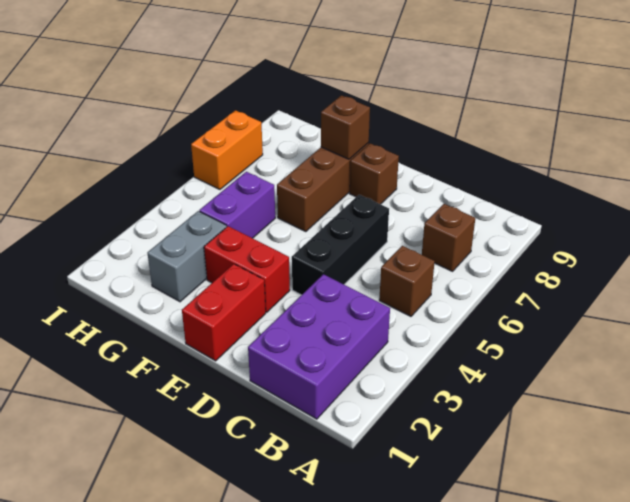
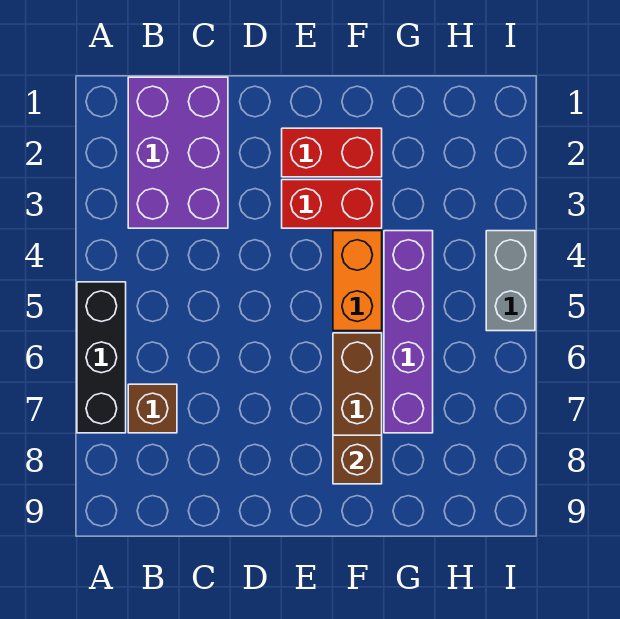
brown brick B5 level 1 -> none
black brick D4:D6 level 1 -> black brick A5:A7 level 1
red brick E1:E2 level 1 -> red brick E2:F2 level 1
brown brick E8 level 1 -> none
grey brick G2:G3 level 1 -> grey brick I4:I5 level 1
purple brick G4:G5 level 1 -> purple brick G4:G7 level 1
orange brick I6:I7 level 1 -> orange brick F4:F5 level 1

